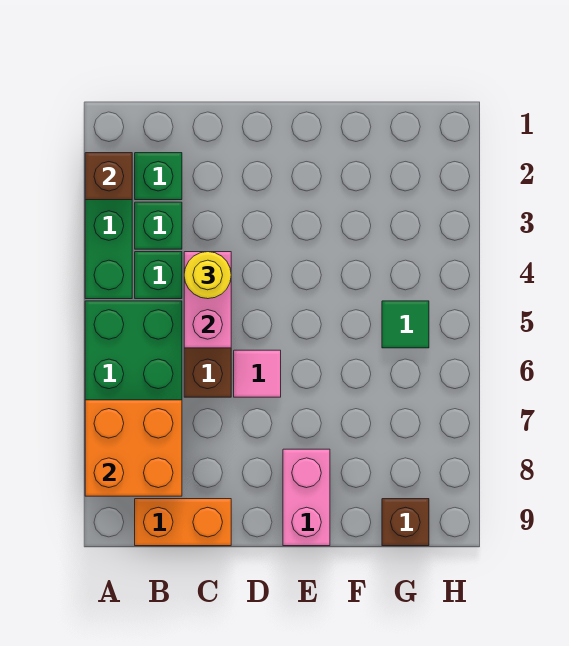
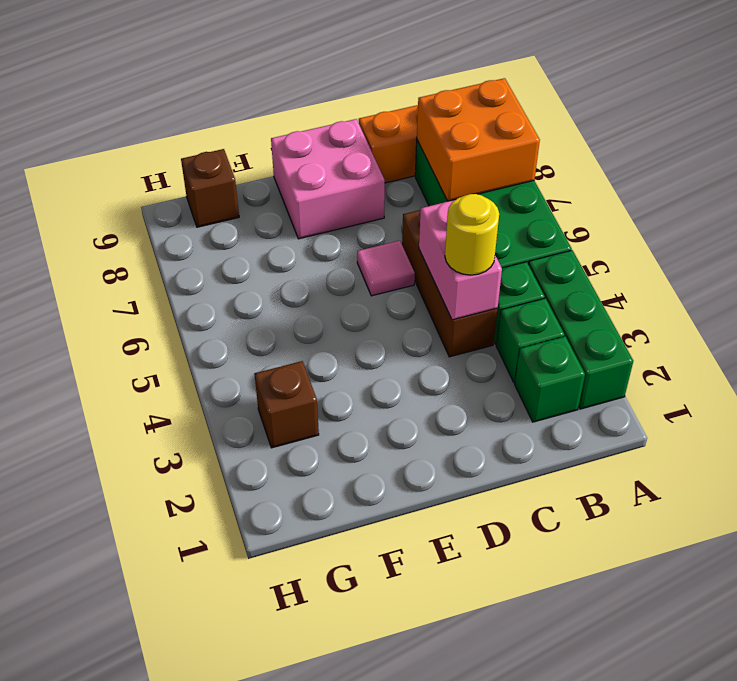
brown brick A2 level 2 -> brown brick G3 level 1
pink brick E8:E9 level 1 -> pink brick D8:E9 level 1
green tile G5 level 1 -> none

